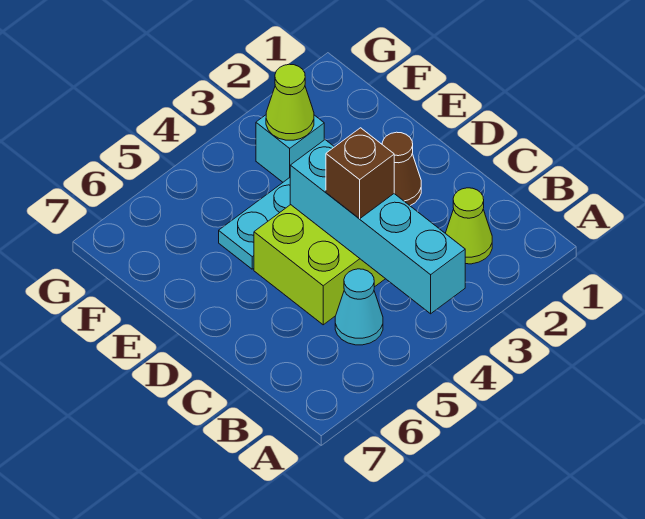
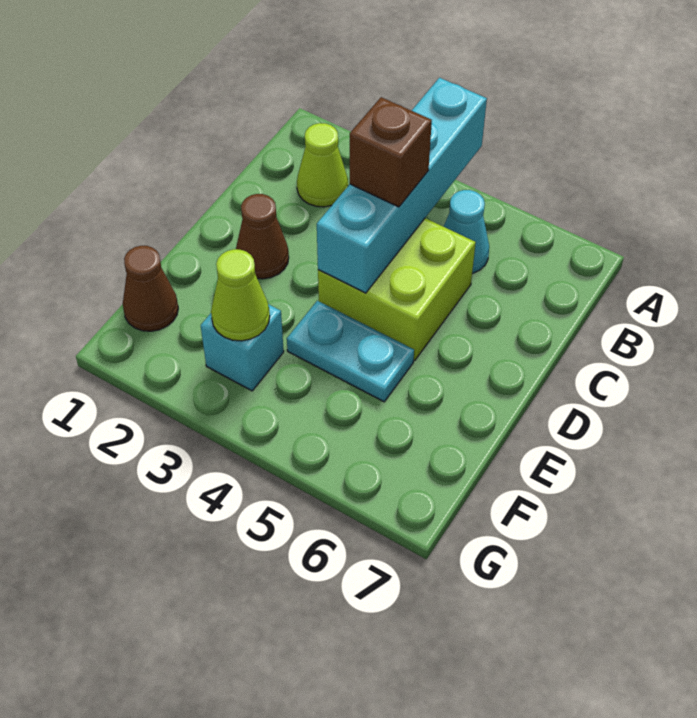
none -> brown cone F1 level 1

